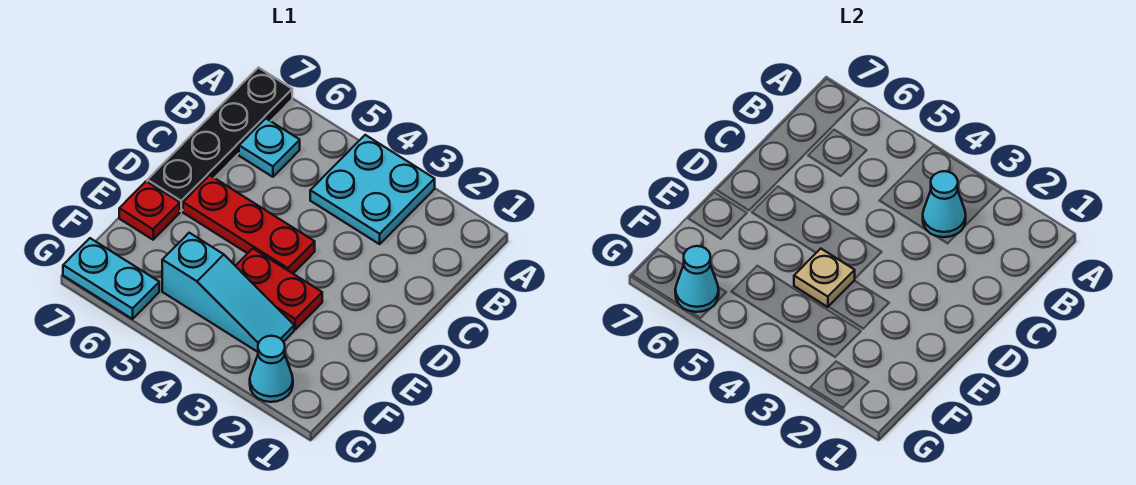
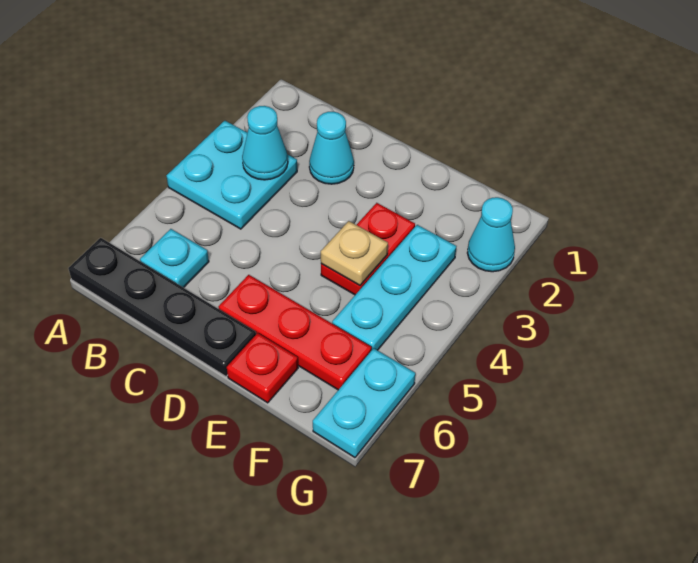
red plate D4:D6 level 1 -> red plate D6:F6 level 1
cyan slope F3:F5 level 1 top 5 -> cyan plate F3:F5 level 1
cyan cone G6 level 2 -> cyan cone C2 level 1

